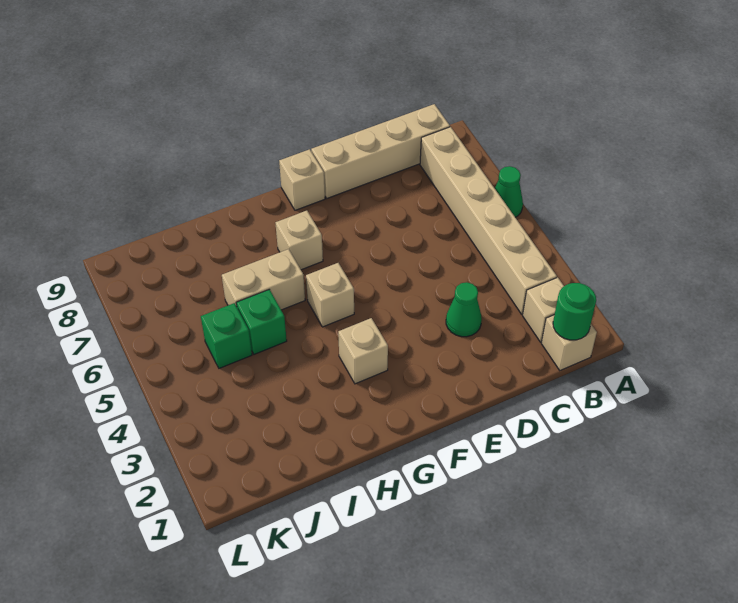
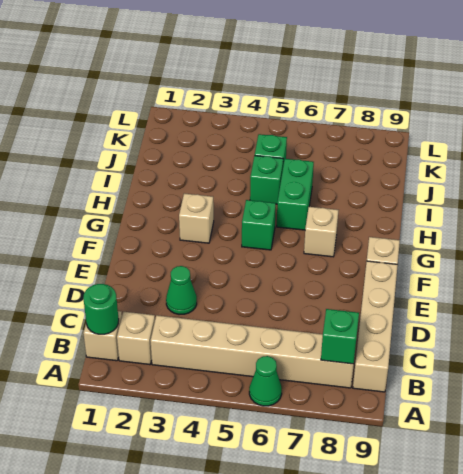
none -> green brick B8 level 2
tan brick G5 level 1 -> green brick G5 level 1
tan brick H6:I6 level 1 -> green brick H6:I6 level 1

